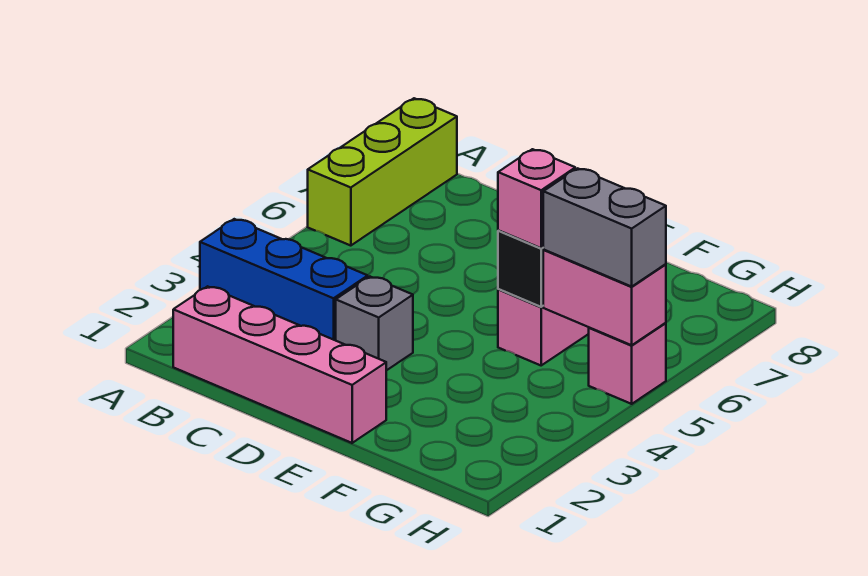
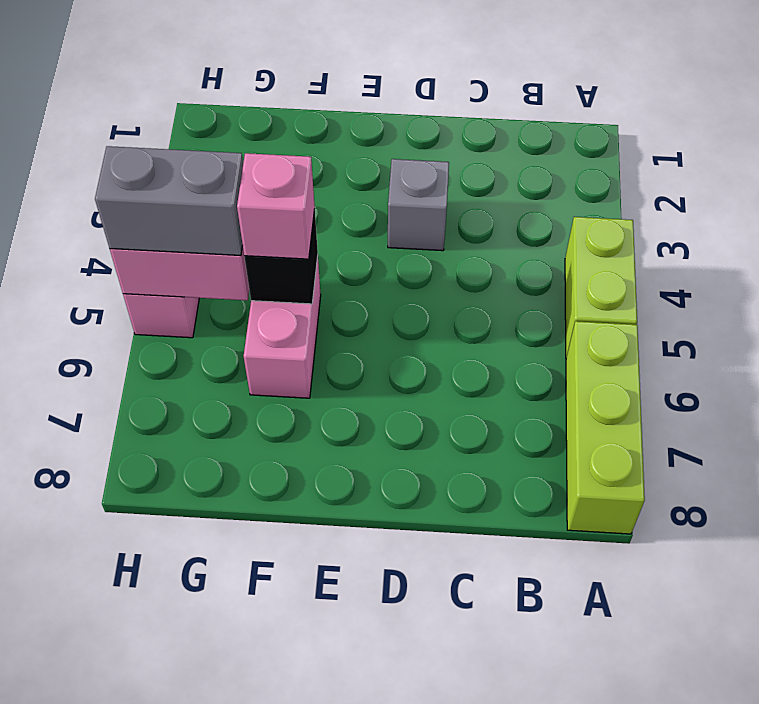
blue brick A3:C3 level 1 -> none
none -> lime brick A4:A5 level 1
pink brick B1:E1 level 1 -> none

